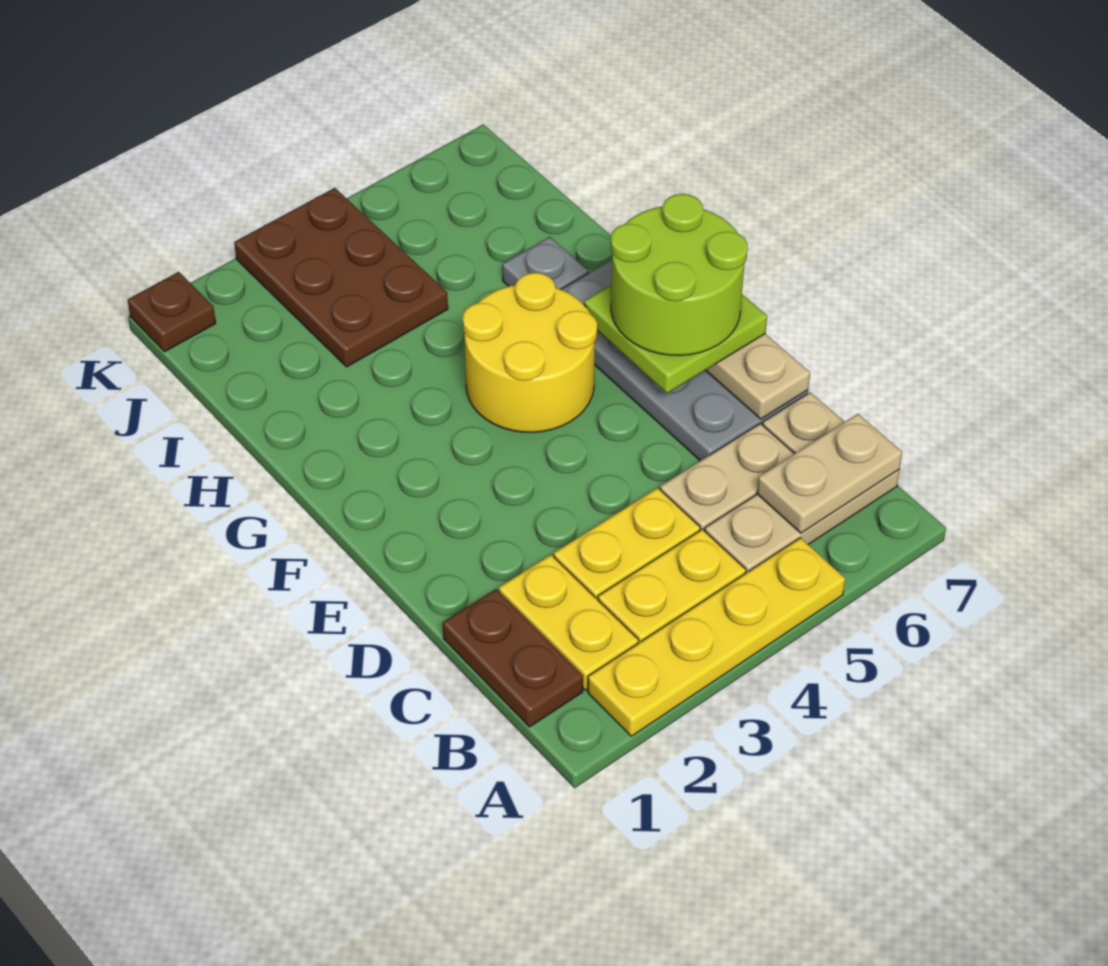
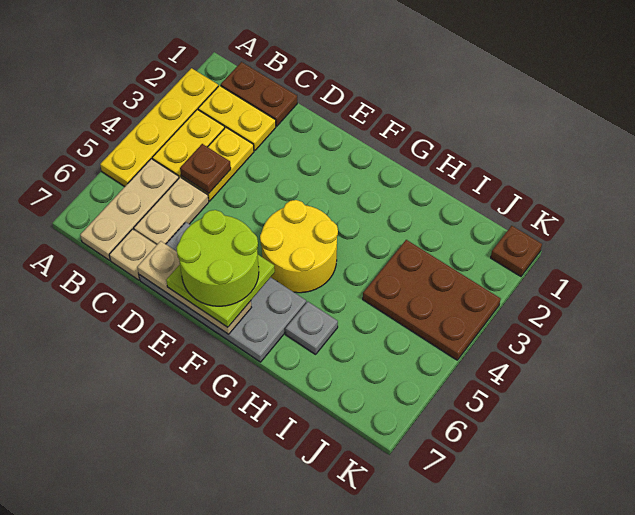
tan plate B6:B7 level 2 -> none
none -> brown plate C4 level 2

